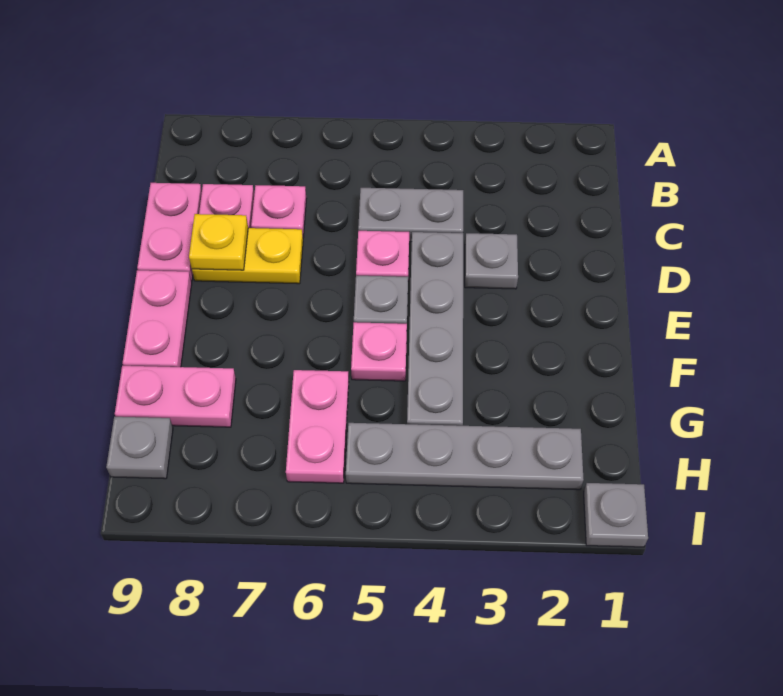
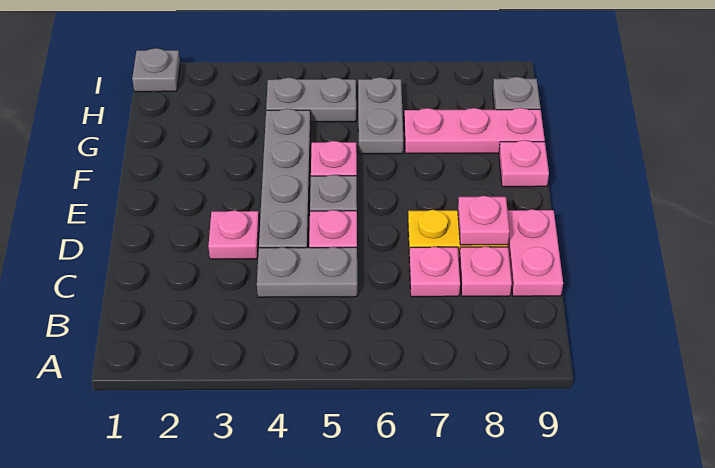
grey plate D3 level 1 -> pink plate D3 level 1
yellow plate D8 level 2 -> pink plate D8 level 2
pink plate E9:F9 level 1 -> pink plate F9 level 1
pink plate G6:H6 level 1 -> grey plate G6:H6 level 1
pink plate G8:G9 level 1 -> pink plate G7:G9 level 1
grey plate H2:H5 level 1 -> grey plate H4:H5 level 1

